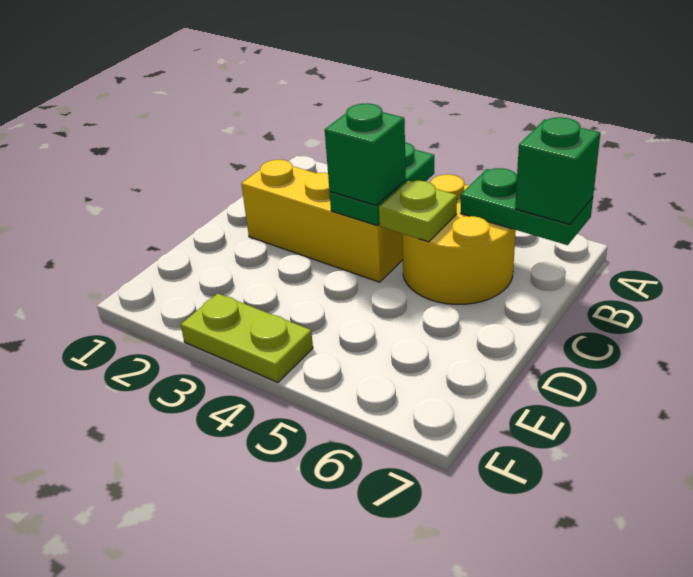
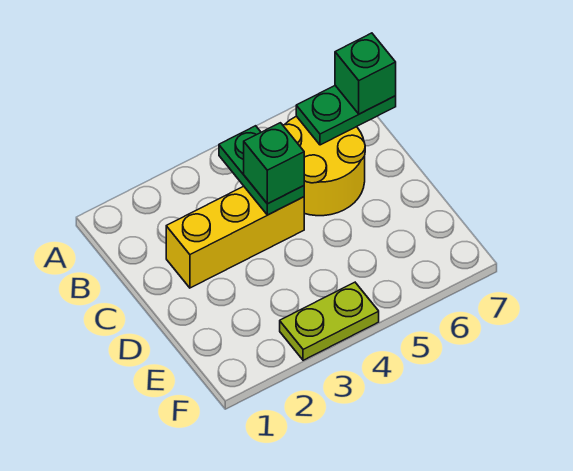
lime plate C5 level 2 -> none

